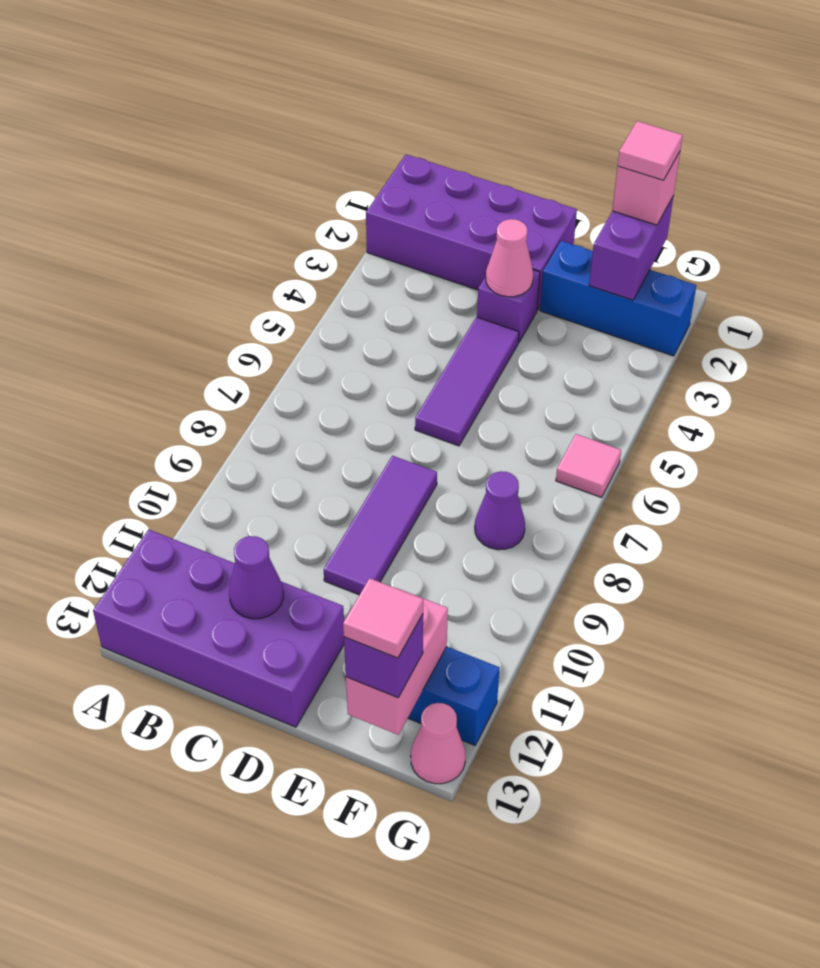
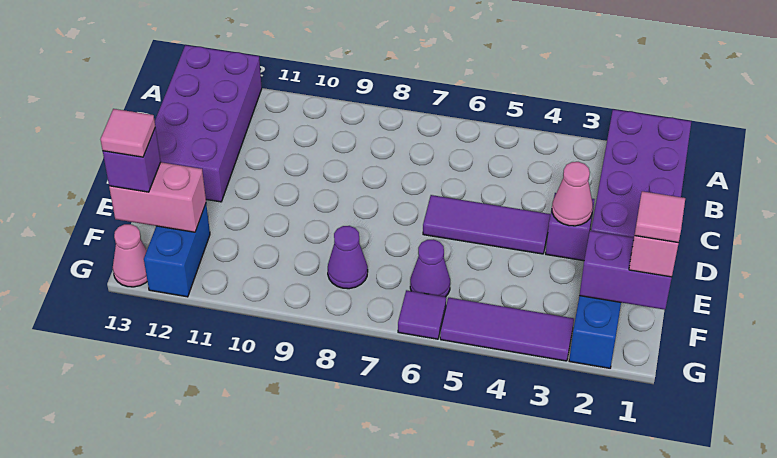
purple cone C12 level 2 -> purple cone F6 level 1
purple tile D8:D10 level 1 -> purple tile G3:G5 level 1
pink tile G6 level 1 -> purple tile G6 level 1

